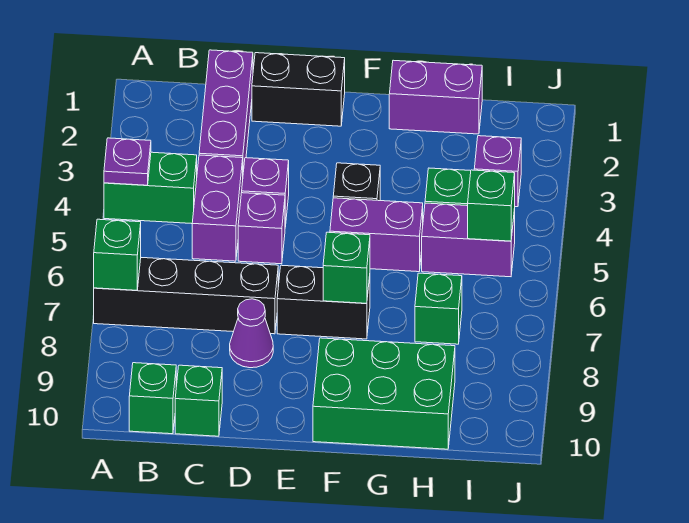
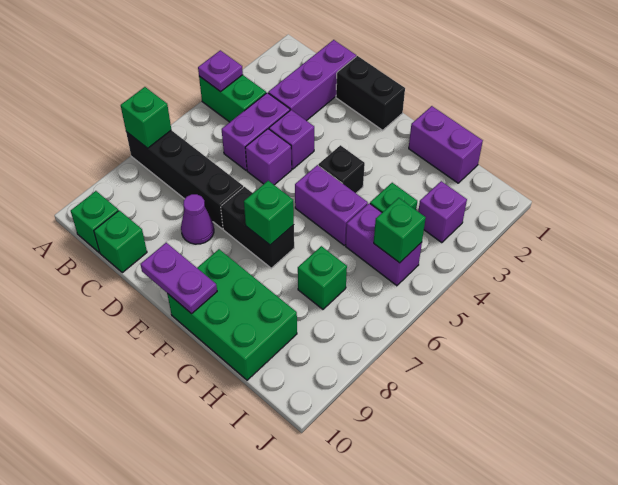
none -> purple plate E10:F10 level 2

